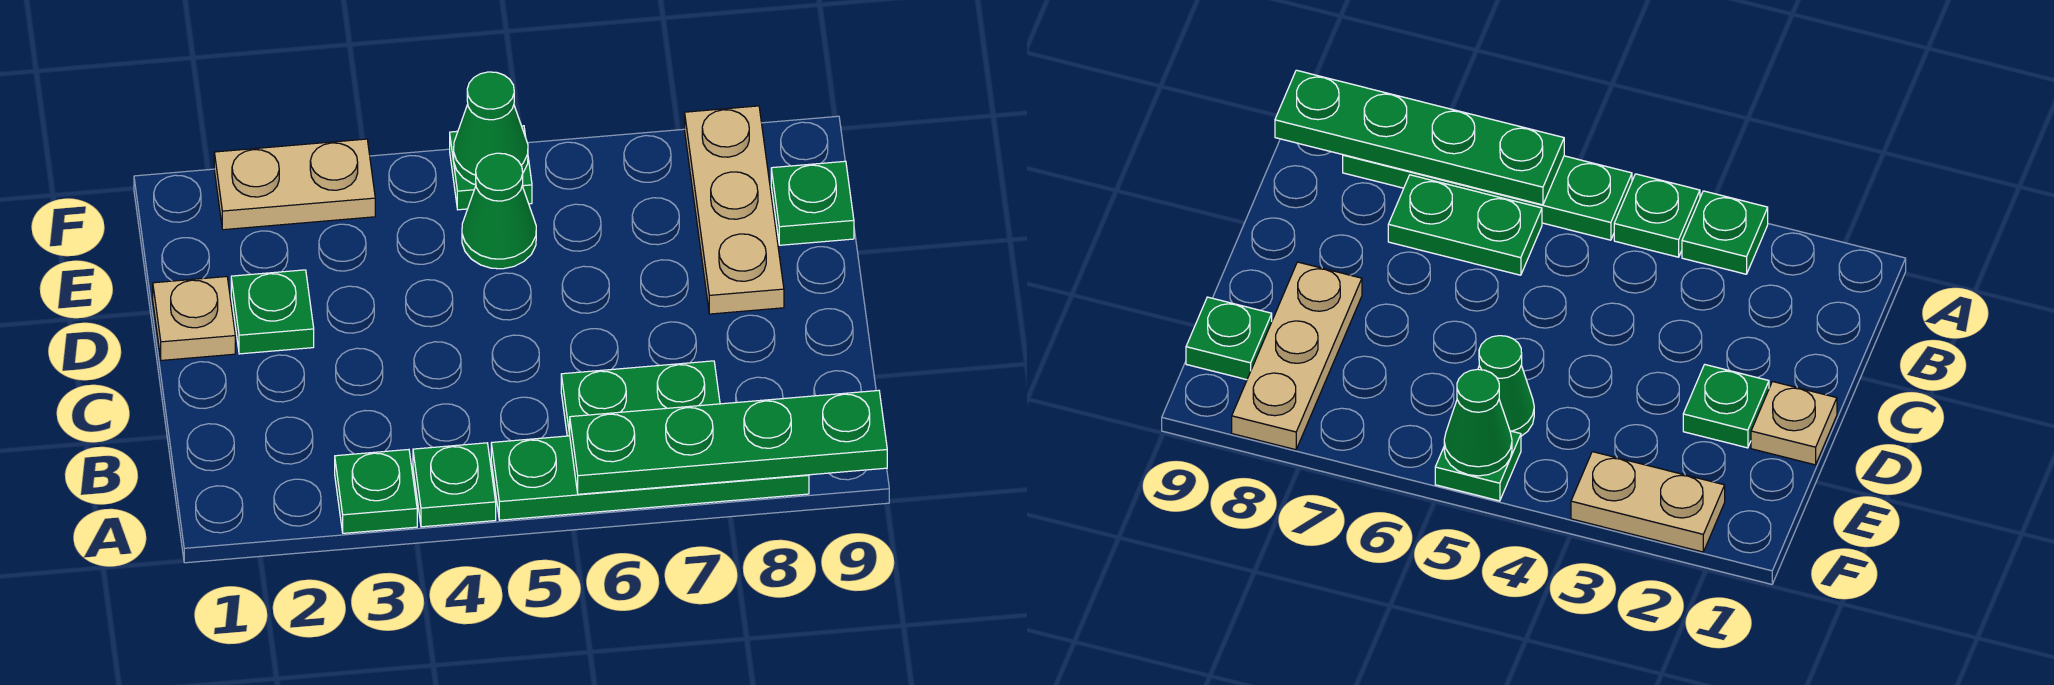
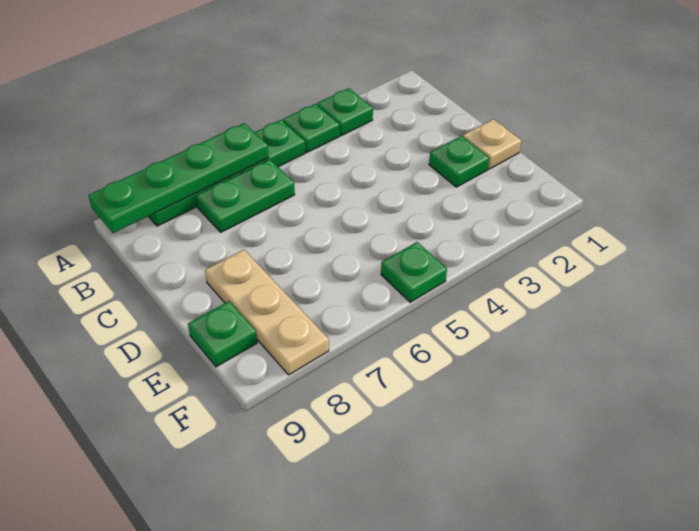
green cone E5 level 1 -> none
tan plate F2:F3 level 1 -> none
green cone F5 level 2 -> none

